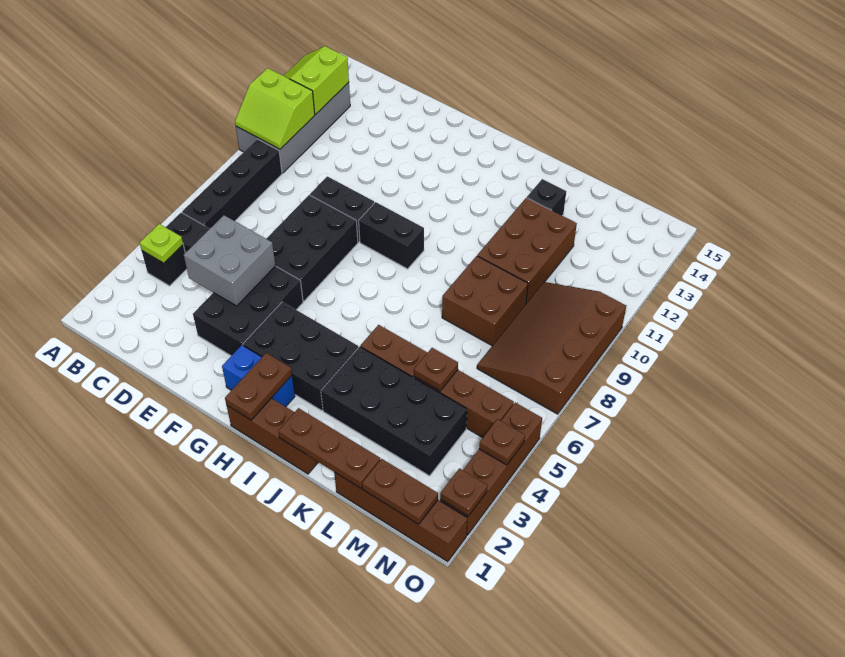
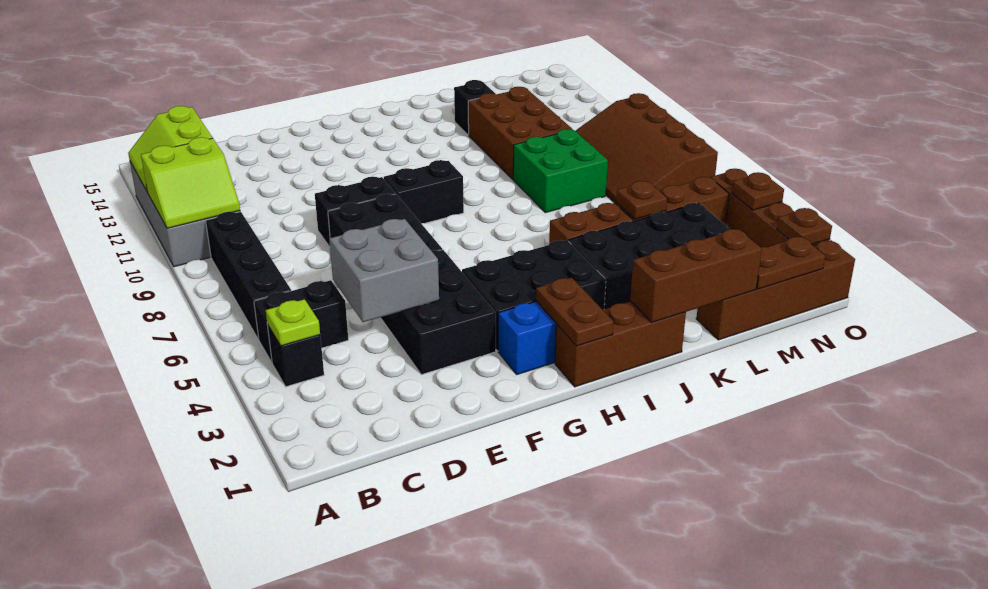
brown plate J1:L1 level 2 -> brown brick J1:L1 level 2
brown brick K8:L9 level 1 -> green brick K8:L9 level 1

